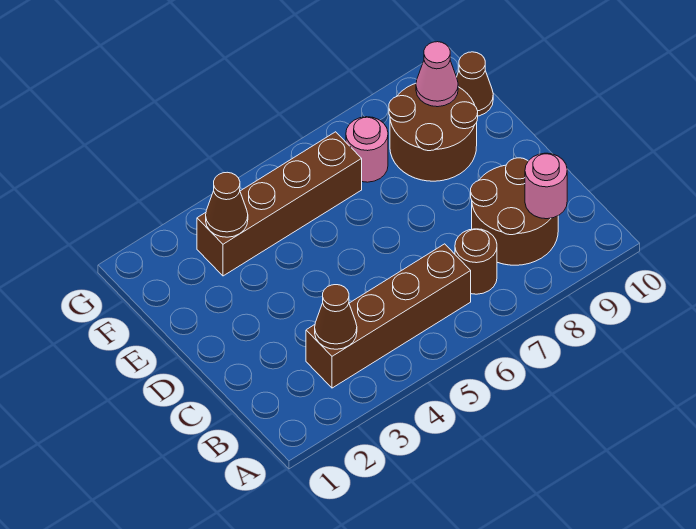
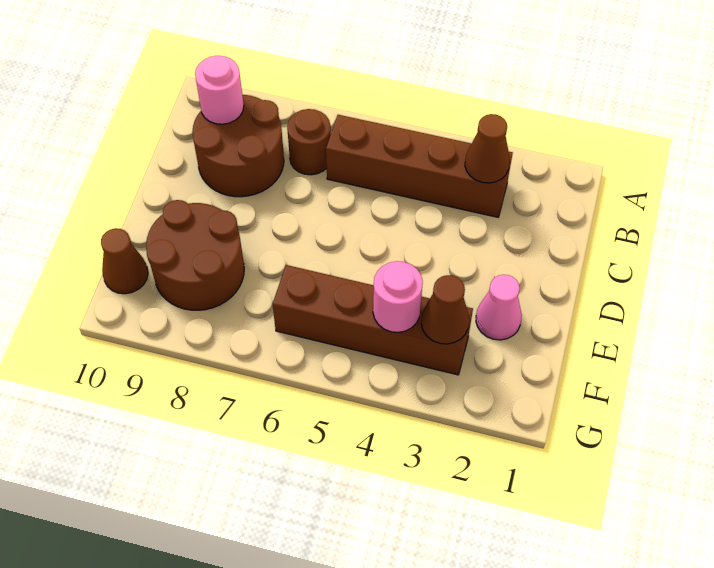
pink round brick F7 level 1 -> pink round brick F4 level 2
pink cone F9 level 2 -> pink cone E2 level 1

